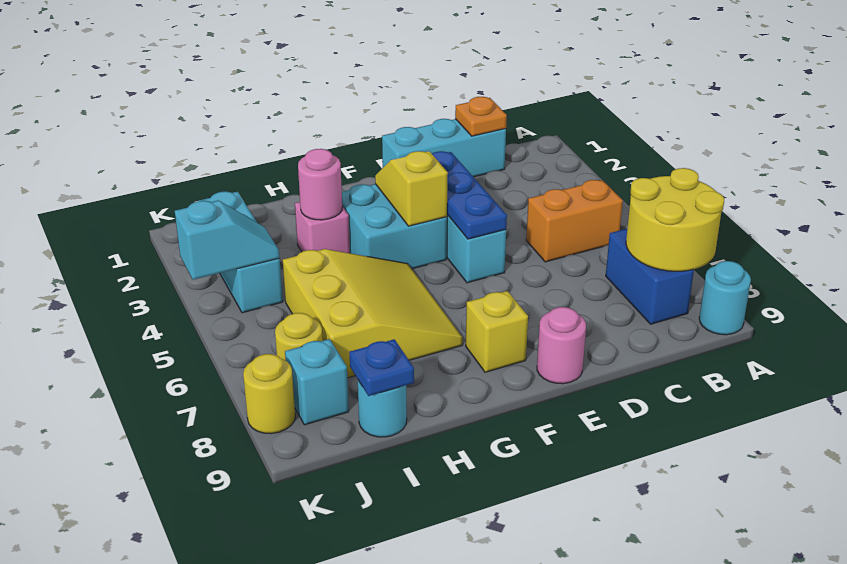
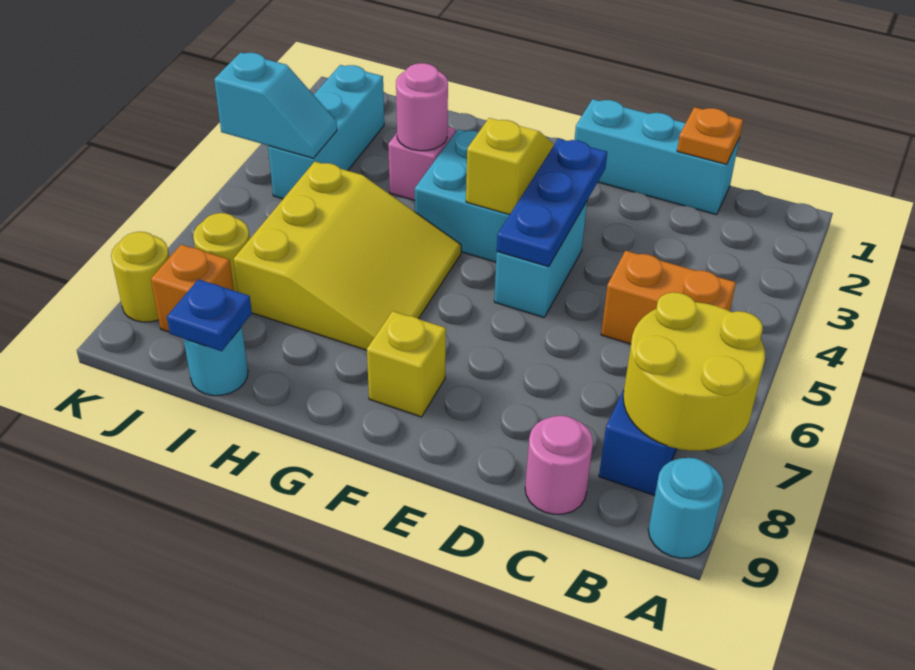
pink round brick E9 level 1 -> pink round brick C9 level 1
cyan brick J8 level 1 -> orange brick J8 level 1

